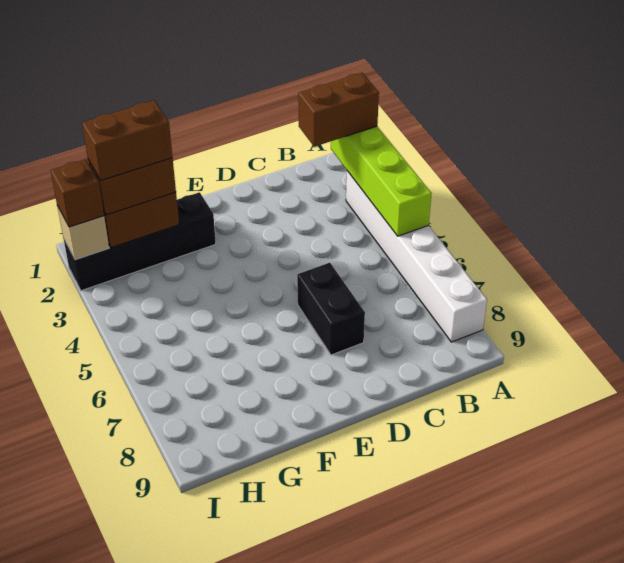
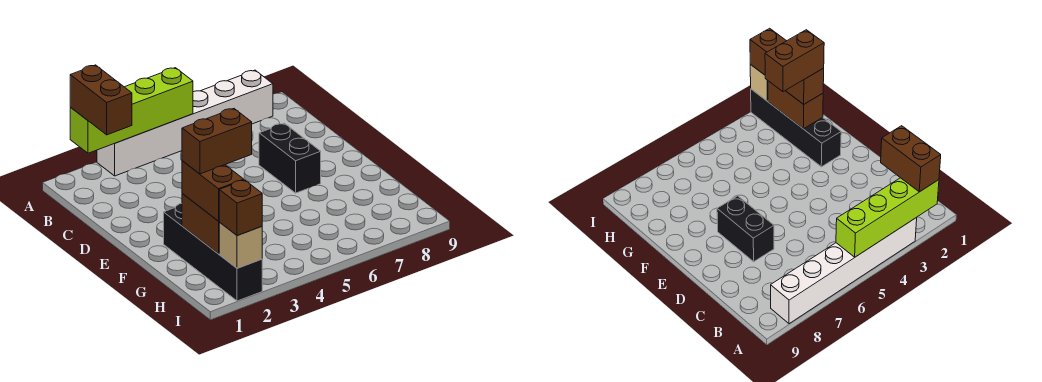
black brick D6:D7 level 1 -> black brick D7:E7 level 1
brown brick G2:H2 level 4 -> brown brick G2:G3 level 4

